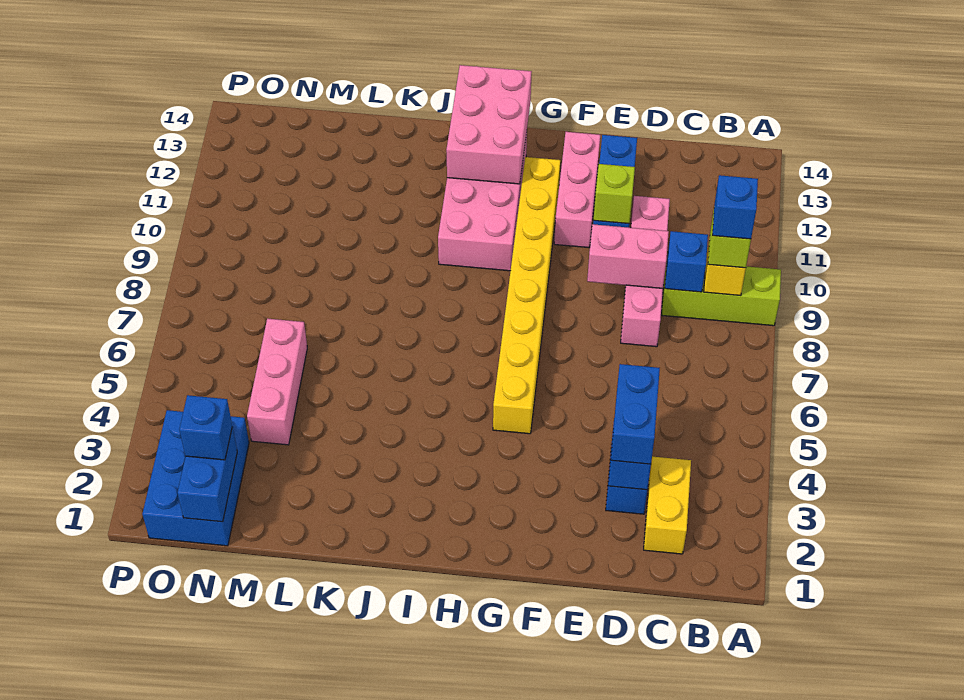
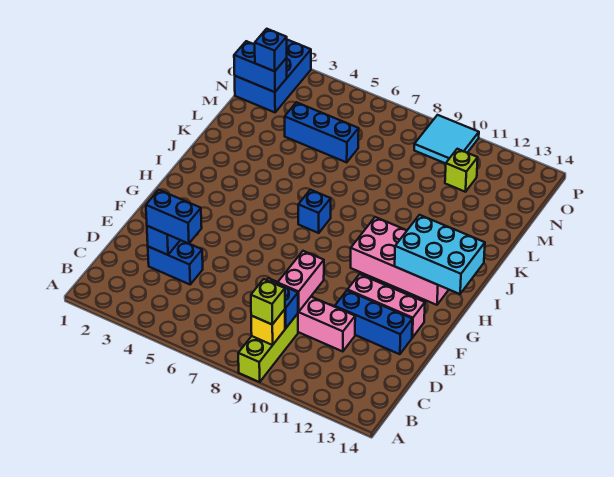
blue brick B9 level 4 -> blue brick I7 level 1
yellow brick C2:C3 level 1 -> none
lime brick E11 level 2 -> lime brick N11 level 1
yellow brick G5:G12 level 1 -> none
pink brick H12:I14 level 2 -> cyan brick H12:I14 level 2
pink brick M4:M6 level 1 -> blue brick M4:M6 level 1
blue brick N1:O3 level 1 -> blue brick N1:P2 level 1
none -> cyan tile O9:P10 level 1

